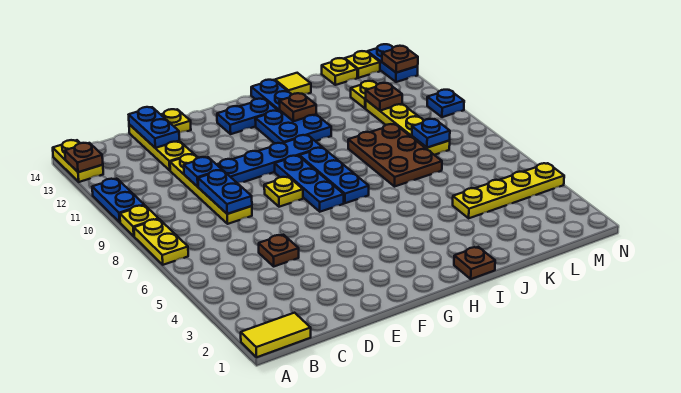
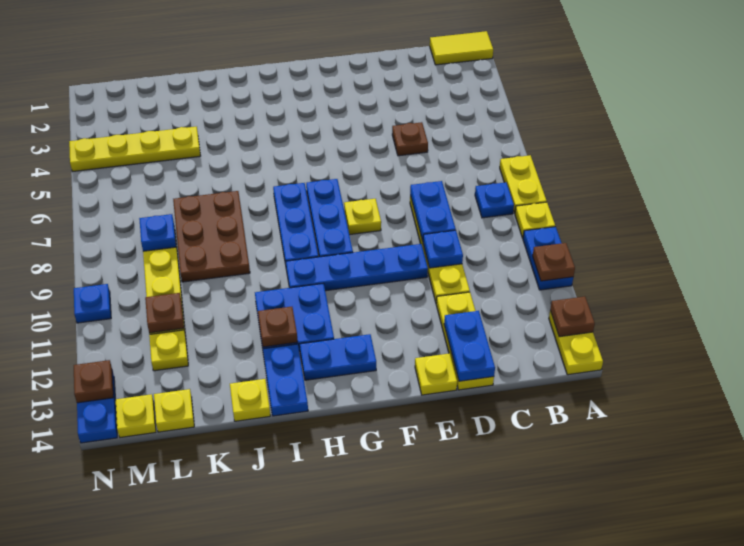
none -> blue plate B8 level 1
brown plate I1 level 1 -> brown plate A11 level 2
yellow tile J14 level 1 -> yellow plate J14 level 1

